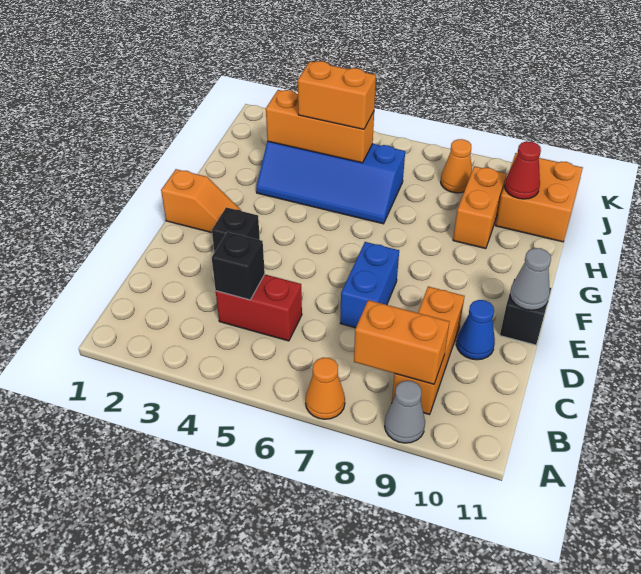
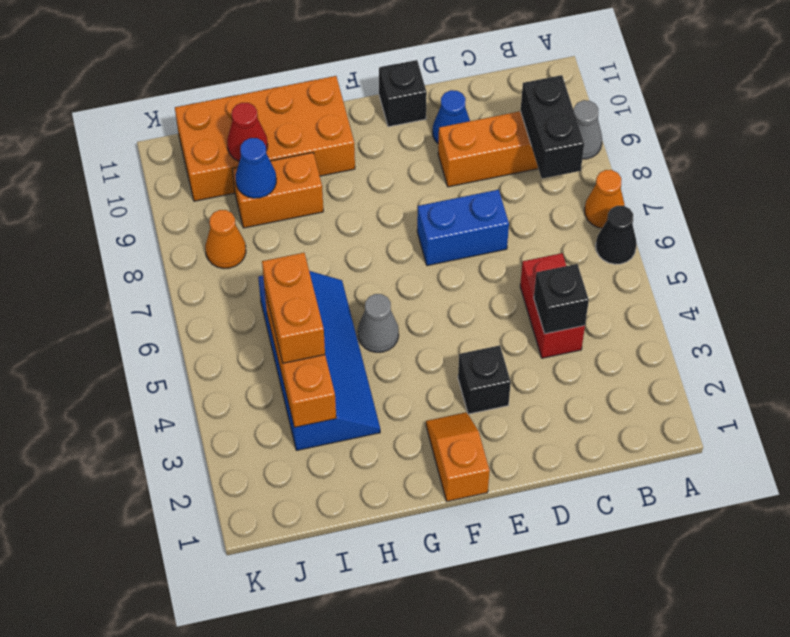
none -> black cone A6 level 1
orange brick B8:B9 level 2 -> black brick B8:B9 level 2
grey cone E11 level 2 -> grey cone G5 level 1
none -> blue cone I9 level 2
orange brick I10:J11 level 1 -> orange brick G10:J11 level 1

